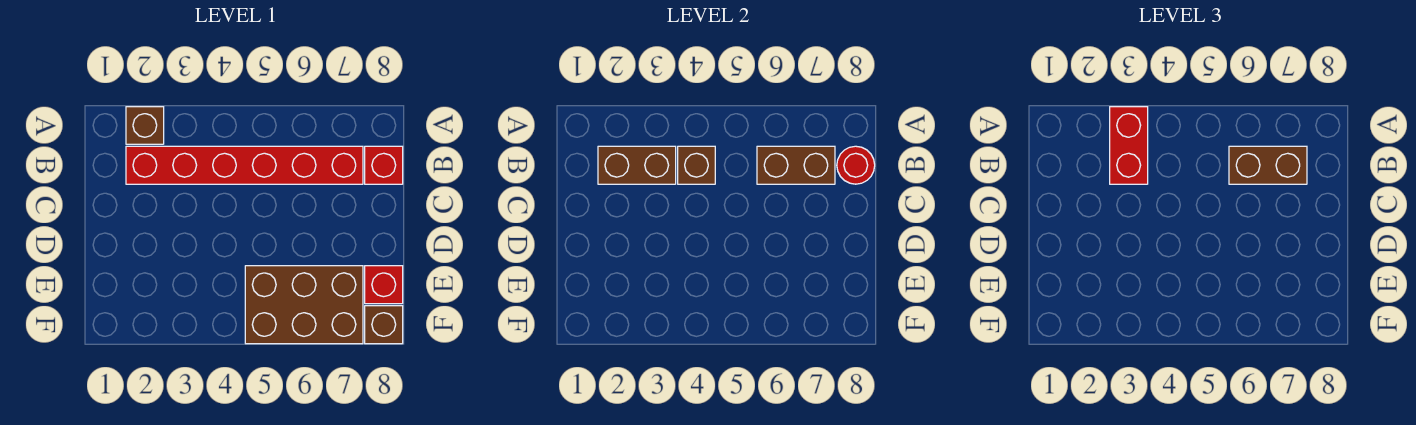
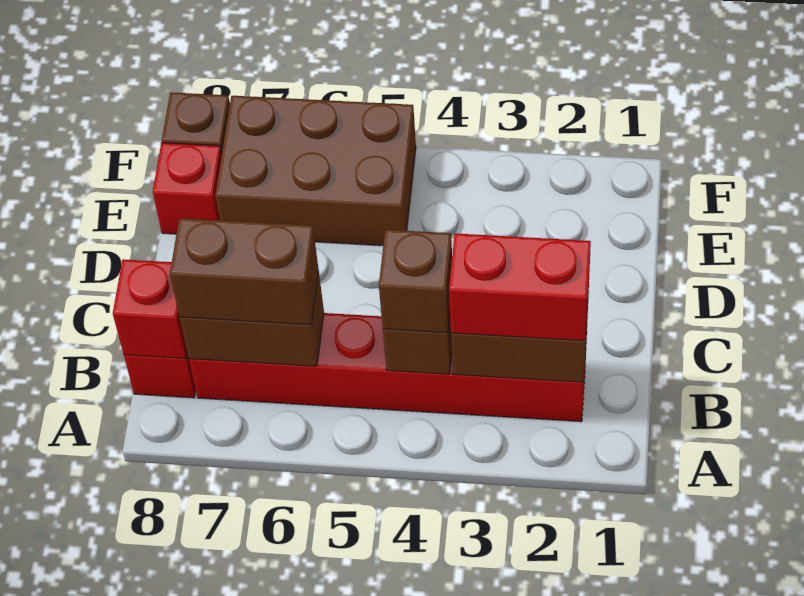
brown brick A2 level 1 -> brown brick B4 level 3
red brick A3:B3 level 3 -> red brick B2:B3 level 3
red round brick B8 level 2 -> red brick B8 level 2

